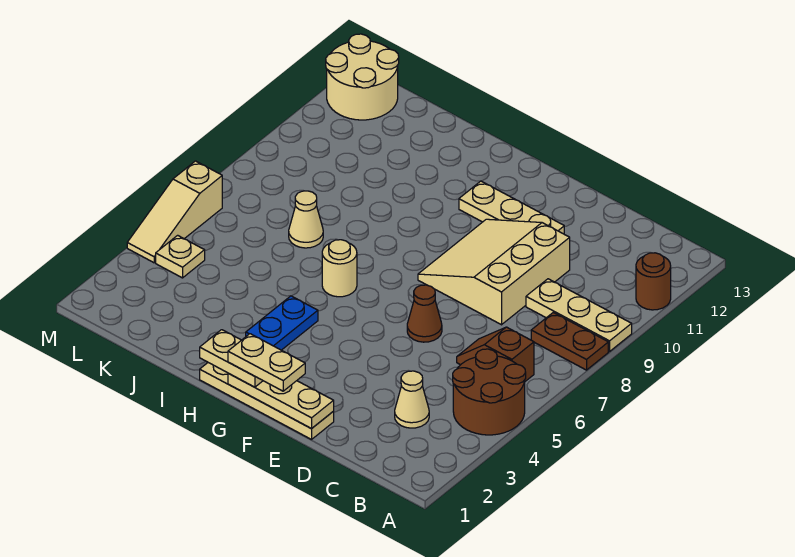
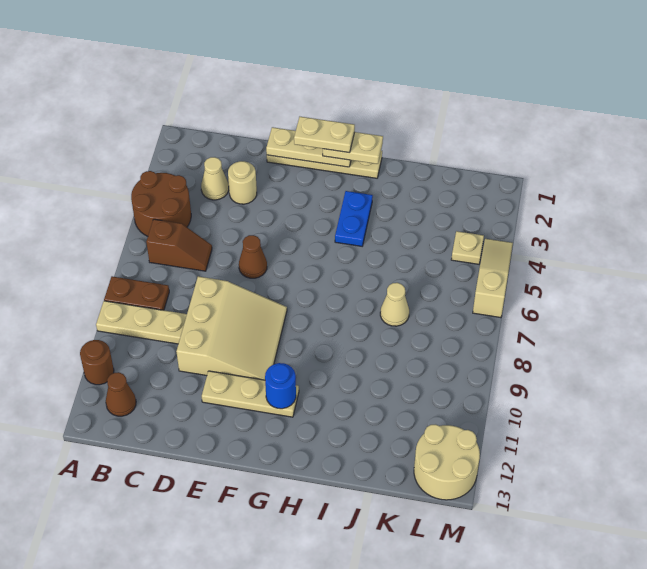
none -> brown cone B12 level 1
none -> blue round brick G11 level 2
tan round brick H6 level 1 -> tan round brick D3 level 1

